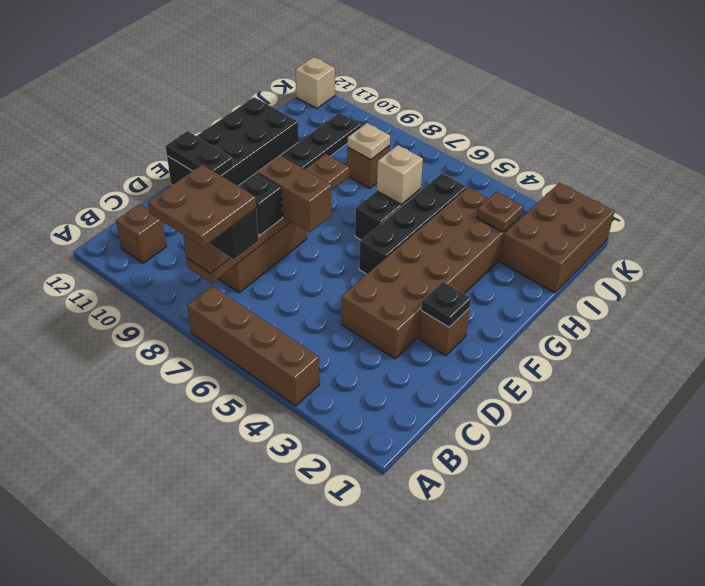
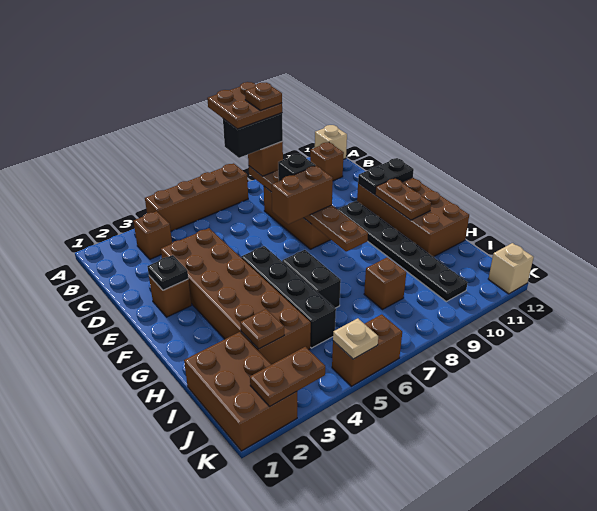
none -> brown brick B3 level 1
none -> brown plate B8 level 6
black brick E11:H12 level 1 -> brown brick E11:H12 level 1
none -> brown plate F11:G11 level 2
tan brick H6 level 2 -> tan brick A12 level 1
tan plate I8 level 2 -> tan plate K5 level 2
none -> brown plate K2:K3 level 2
none -> brown brick K5:K6 level 1

